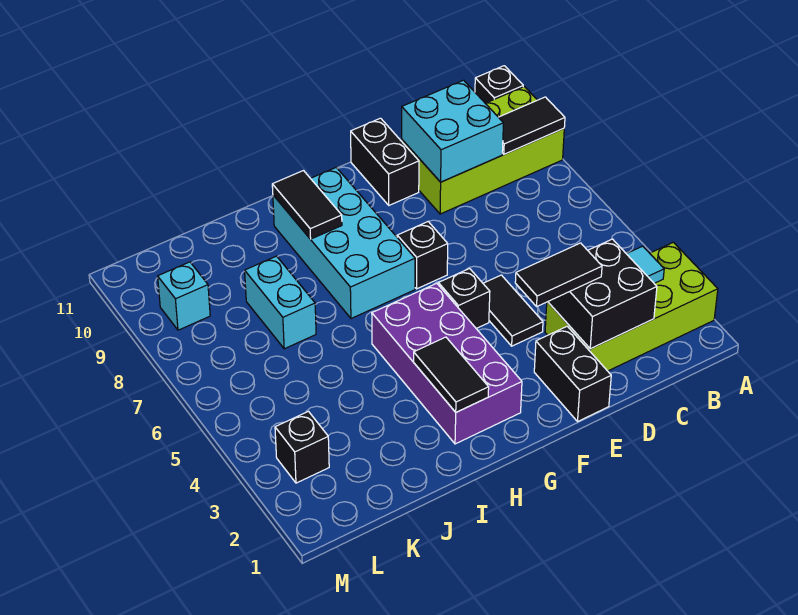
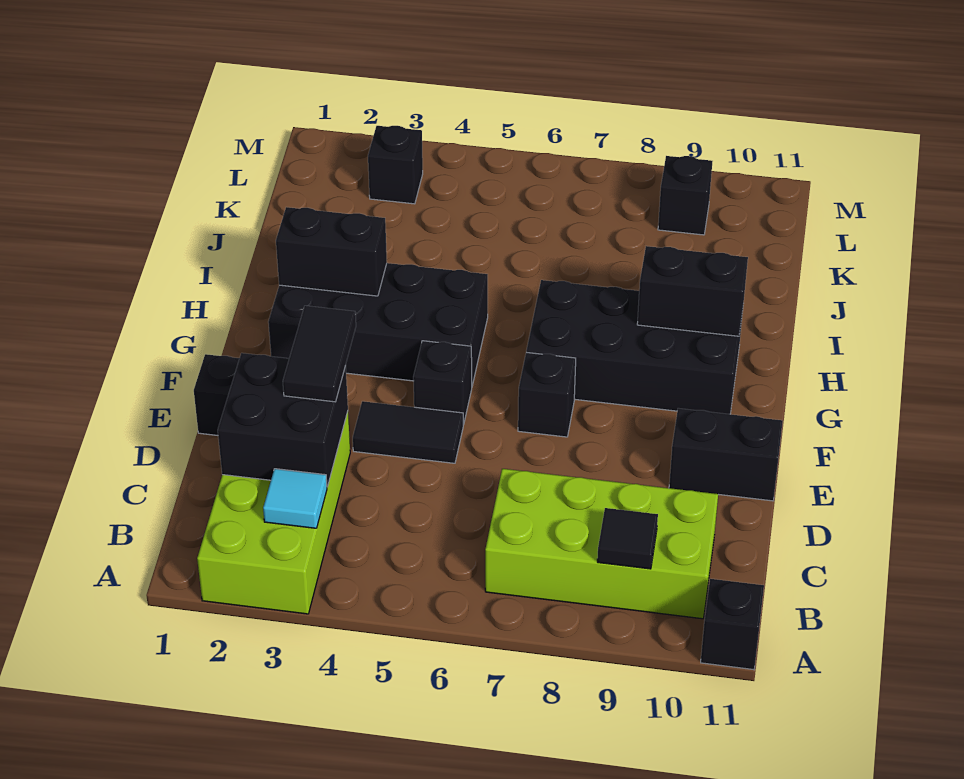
lime brick A9:D10 level 1 -> lime brick B7:C10 level 1
black tile A9:B9 level 2 -> black tile B9 level 2
cyan brick C9:D10 level 2 -> none
purple brick G2:H5 level 1 -> black brick G2:H5 level 1
cyan brick G7:H10 level 1 -> black brick G7:H10 level 1
black tile H2:H3 level 2 -> black brick H2:H3 level 2
black tile H9:H10 level 2 -> black brick H9:H10 level 2
cyan brick J7:J8 level 1 -> none
cyan brick L9 level 1 -> black brick L9 level 1

